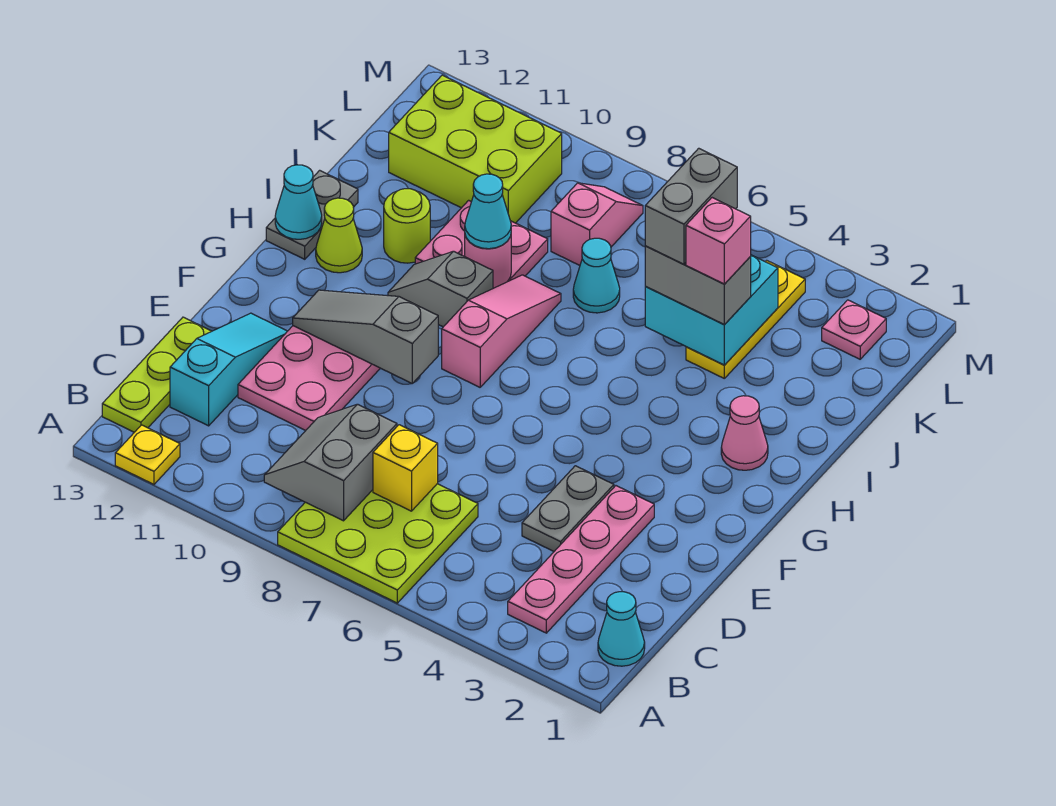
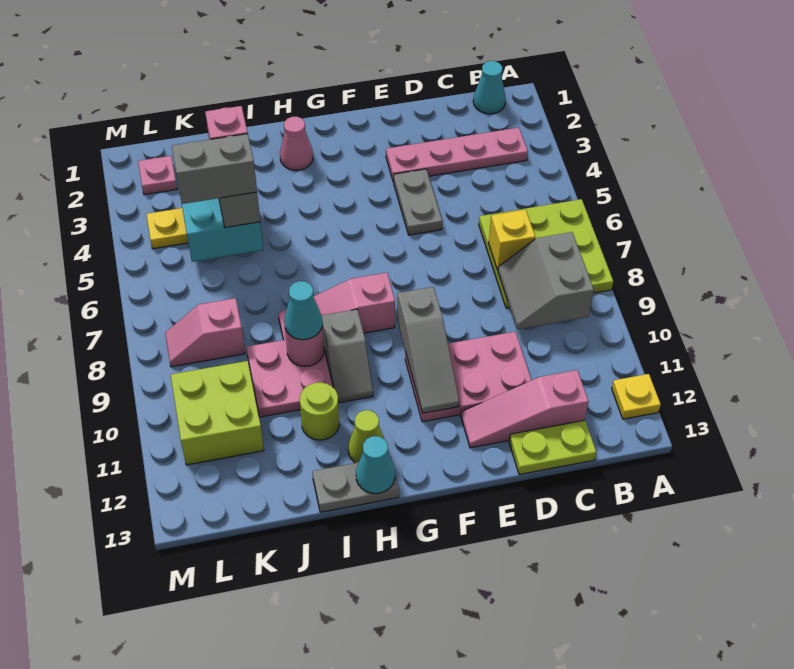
grey slope B8:C9 level 2 top 8 -> grey slope B8:C9 level 2 top B
lime plate B13:D13 level 1 -> lime plate C13:D13 level 1
cyan slope C12:E12 level 1 top C -> pink slope C12:E12 level 1 top C
grey plate D4:E4 level 1 -> grey plate E4:E5 level 1
cyan cone J7 level 1 -> none
lime brick K10:L12 level 1 -> lime brick K10:L11 level 1

